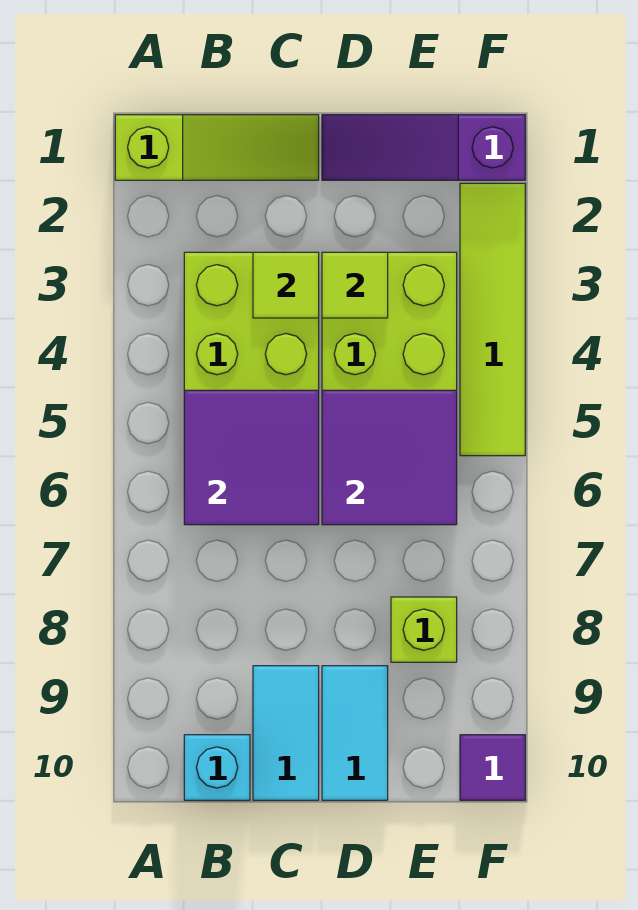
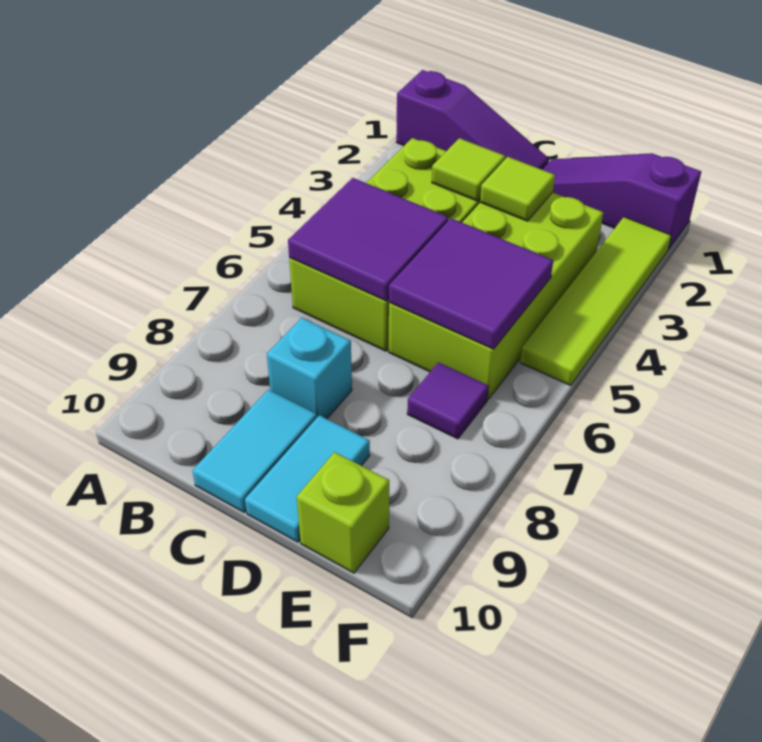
lime slope A1:C1 level 1 top A -> purple slope A1:C1 level 1 top A
cyan brick B10 level 1 -> cyan brick C8 level 1
lime brick E8 level 1 -> lime brick E10 level 1
purple tile F10 level 1 -> purple tile E7 level 1

